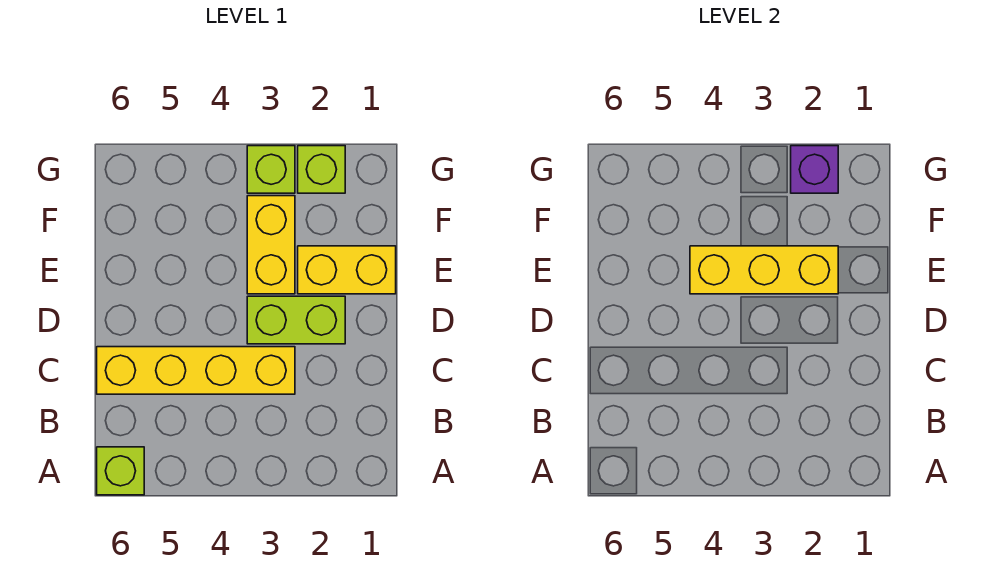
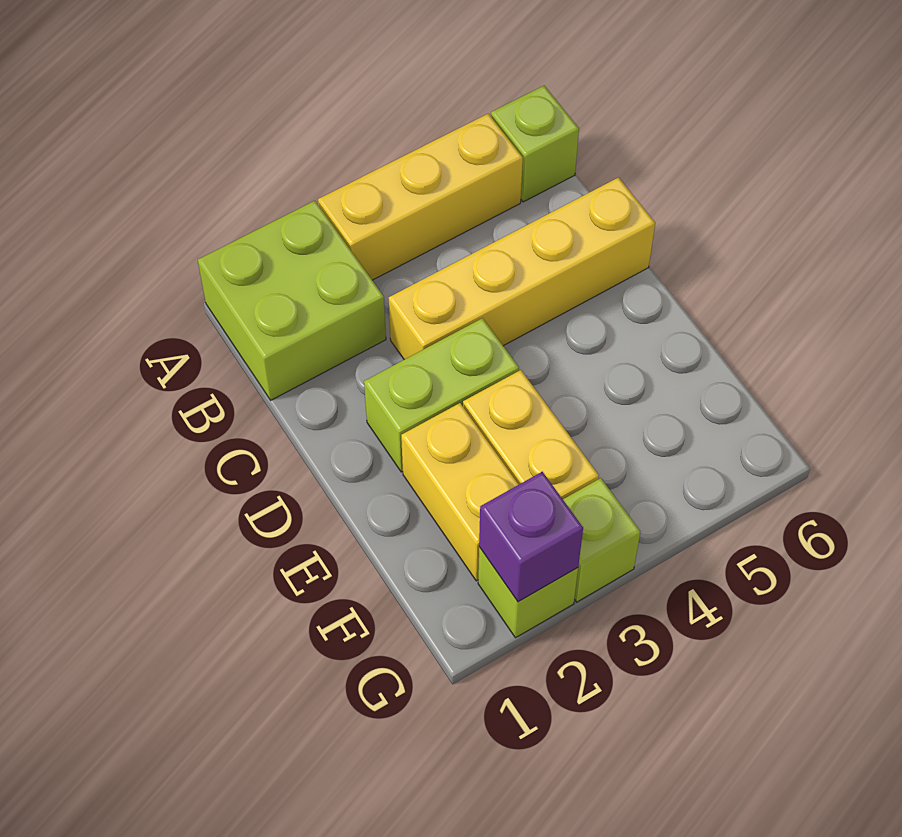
none -> lime brick A1:B2 level 1
yellow brick E1:E2 level 1 -> yellow brick E2:F2 level 1
yellow brick E2:E4 level 2 -> yellow brick A3:A5 level 1

